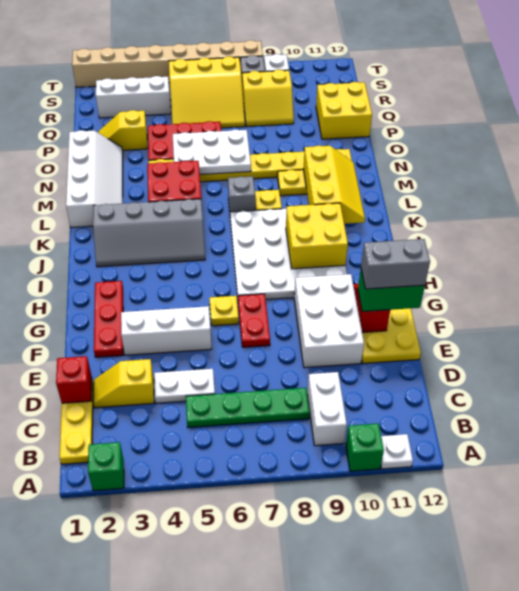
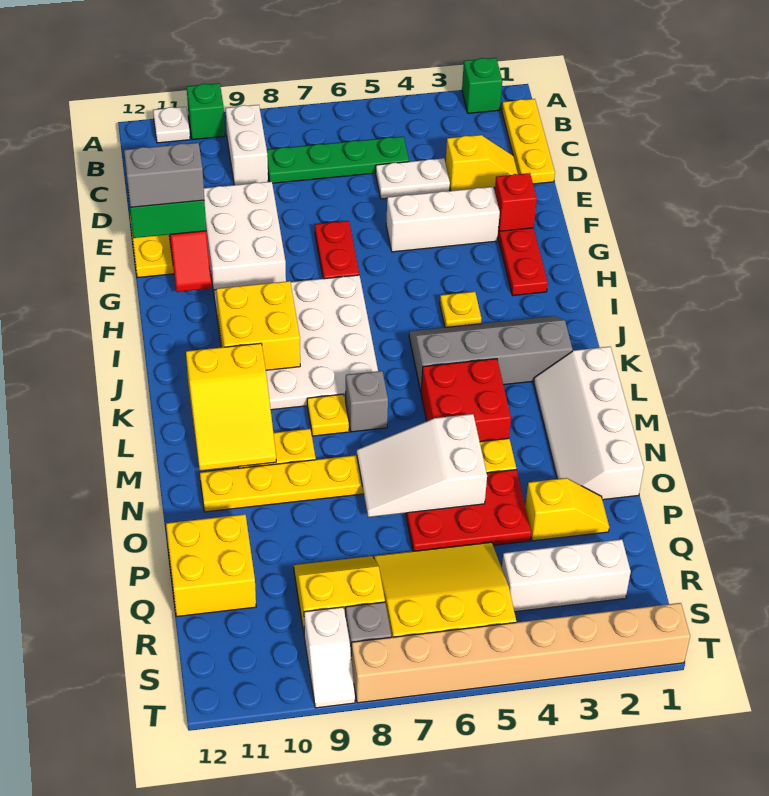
red brick D1 level 2 -> red brick F2 level 2
yellow plate G6 level 1 -> yellow plate I4 level 1
yellow slope K10:M11 level 2 top 10 -> yellow slope K10:M11 level 2 top K
white plate N5:O7 level 2 -> white slope N5:O7 level 2 top 5

